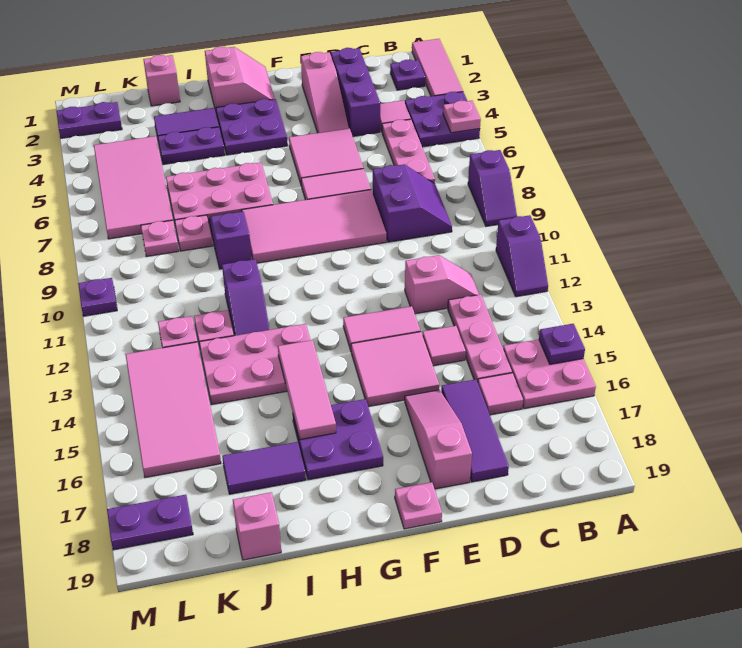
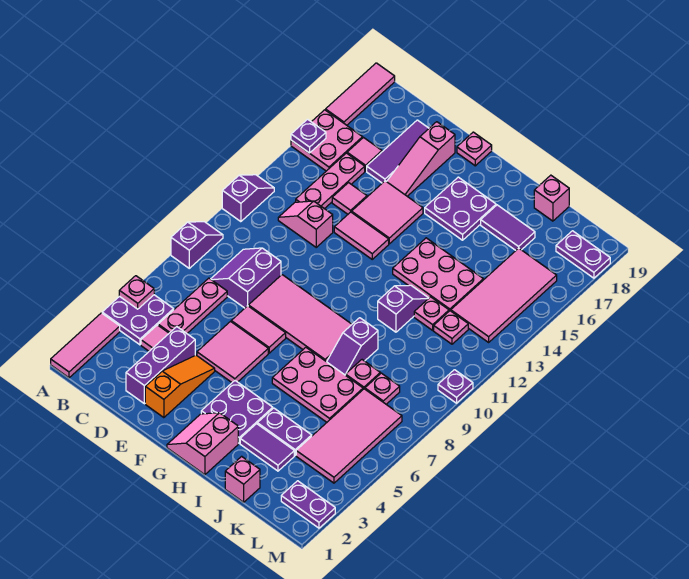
purple plate B2 level 1 -> none
pink slope E2:E4 level 1 top 2 -> orange slope E2:E4 level 1 top 2
pink tile H14:H16 level 2 -> pink tile A17:A19 level 1

